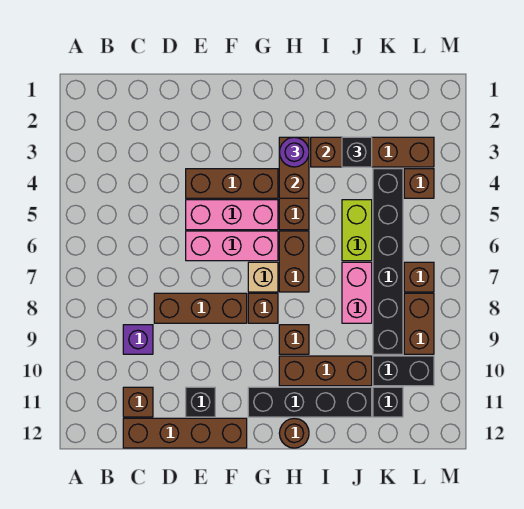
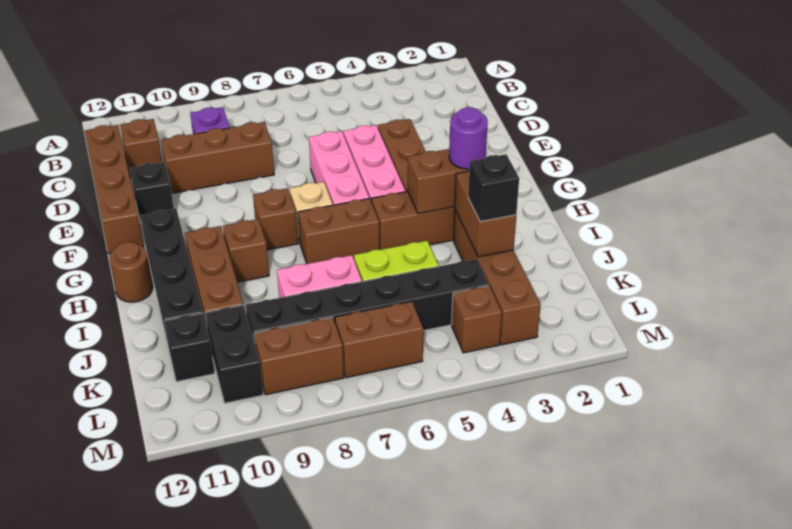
brown brick D8:F8 level 1 -> brown brick D8:D10 level 1
brown brick L7 level 1 -> brown brick L6:L7 level 1

